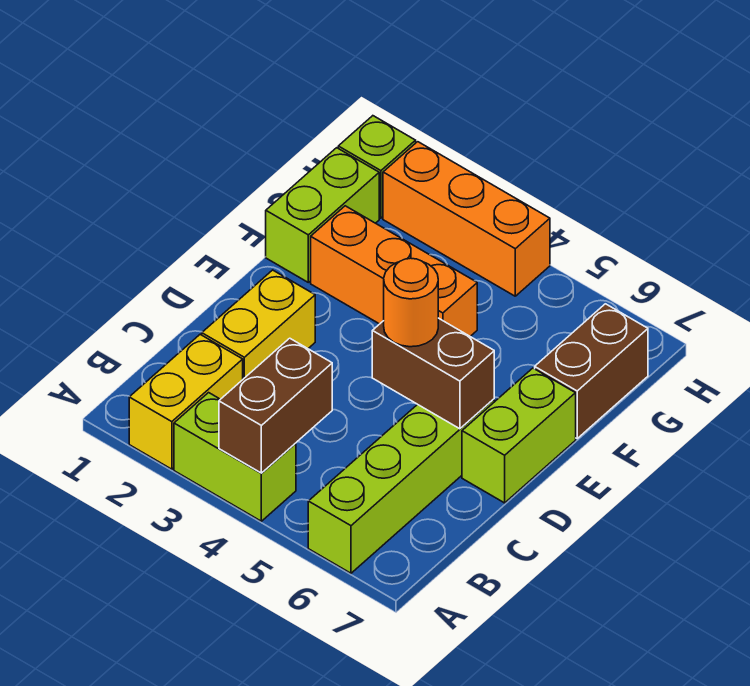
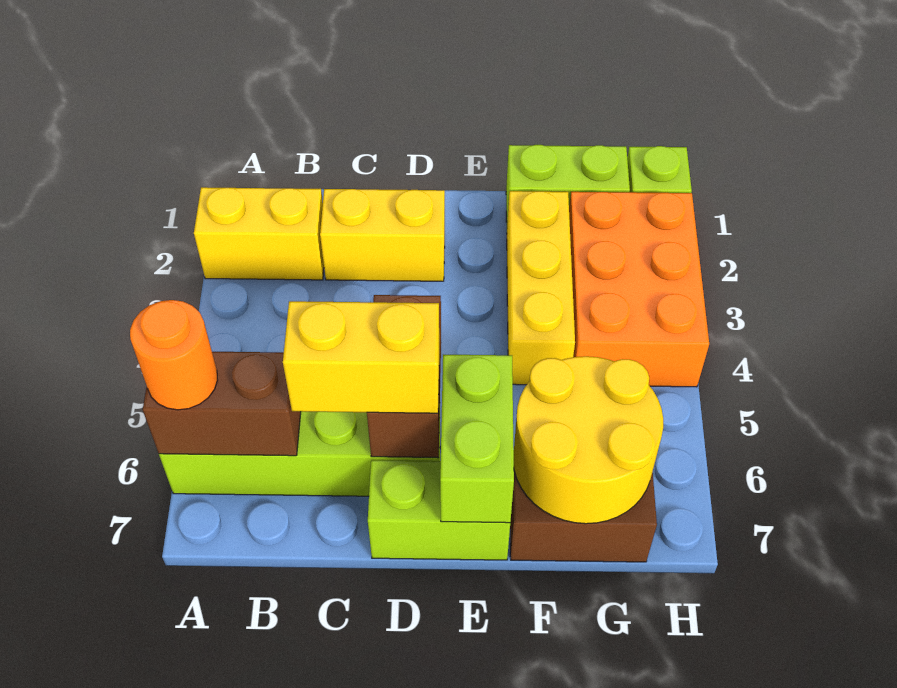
lime brick A3:A4 level 1 -> lime brick E6:E7 level 2
brown brick A4:B4 level 2 -> brown brick A6:B6 level 2
none -> yellow brick C6:D6 level 3
orange round brick D5 level 3 -> orange round brick A6 level 3
orange brick F2:F4 level 1 -> yellow brick F2:F4 level 1
none -> yellow round brick F6:G7 level 2
orange brick H2:H4 level 1 -> orange brick G2:H4 level 1

